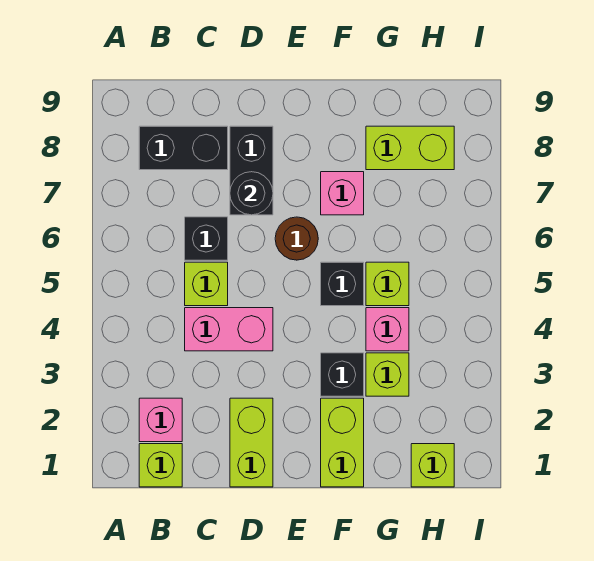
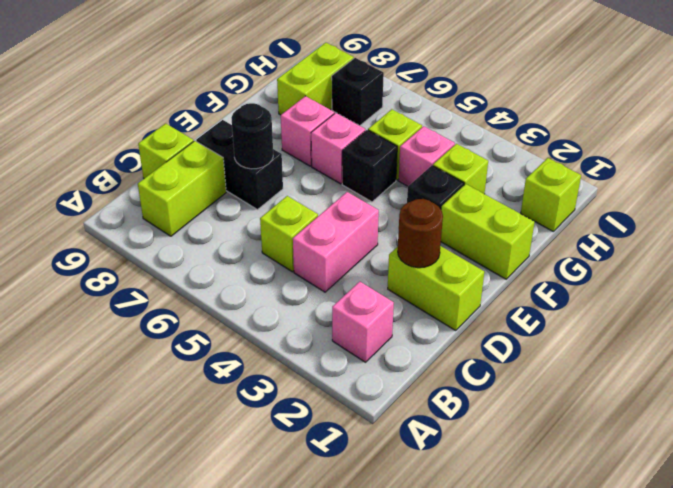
lime brick B1 level 1 -> lime brick C9 level 1
black brick B8:C8 level 1 -> lime brick B8:C8 level 1
black brick C6 level 1 -> black brick H7 level 1
brown round brick E6 level 1 -> brown round brick D2 level 2
none -> pink brick F6 level 1

